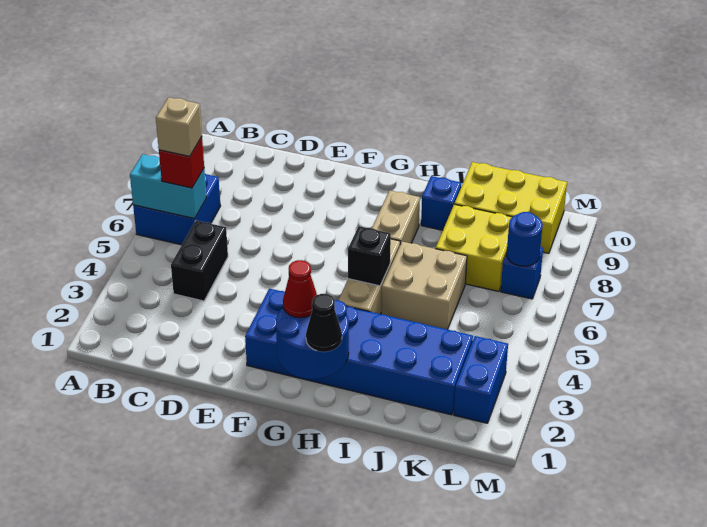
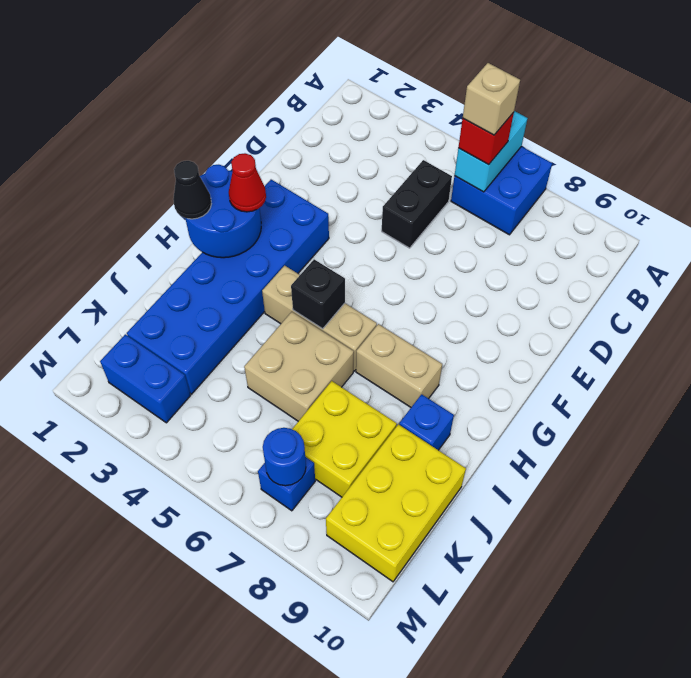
black brick C4:C5 level 1 -> black brick C5:D5 level 1

